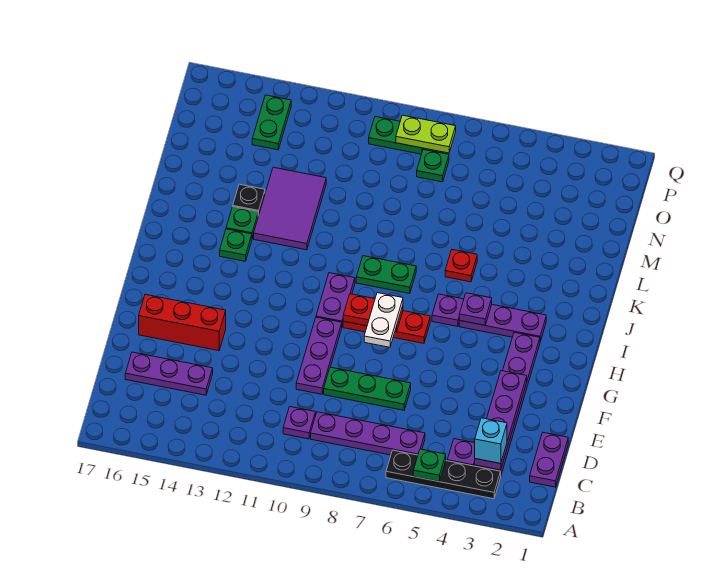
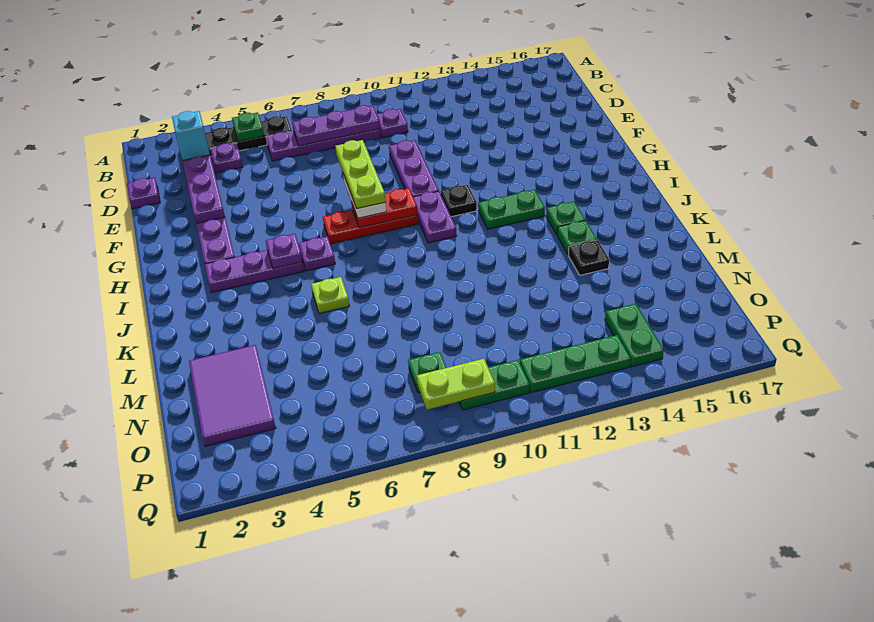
purple plate C1:D1 level 1 -> purple plate D1 level 1
purple plate D14:D16 level 1 -> purple plate C7:C9 level 2
green plate E7:E9 level 1 -> green plate P11:P13 level 1
none -> lime plate F8:H8 level 4
red brick F14:F16 level 1 -> none
none -> black plate H11 level 1
green plate J8:J9 level 1 -> green plate I12:I13 level 1
red plate K6 level 1 -> lime plate K6 level 1
purple tile K12:M13 level 1 -> purple tile M2:O3 level 1

